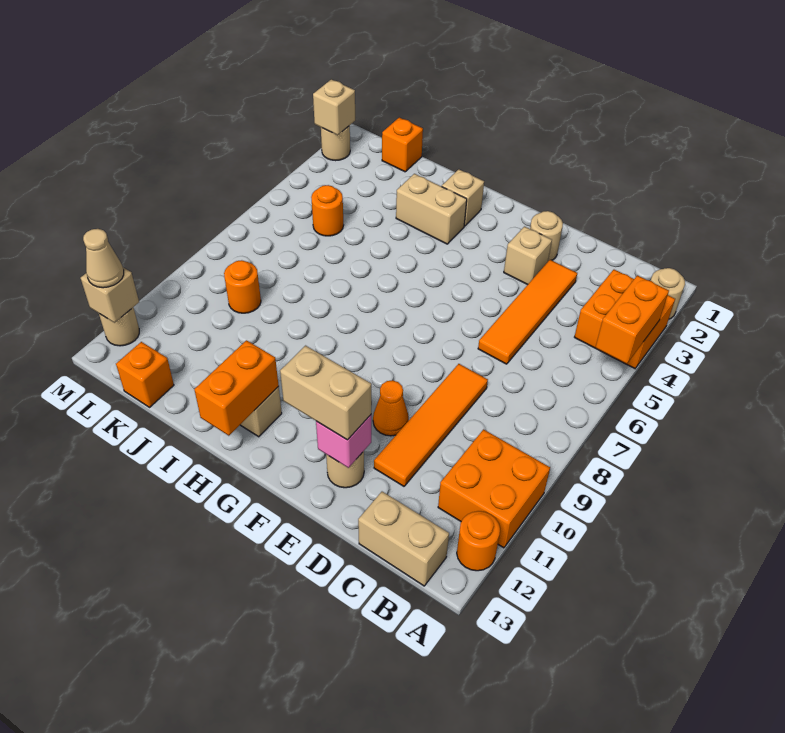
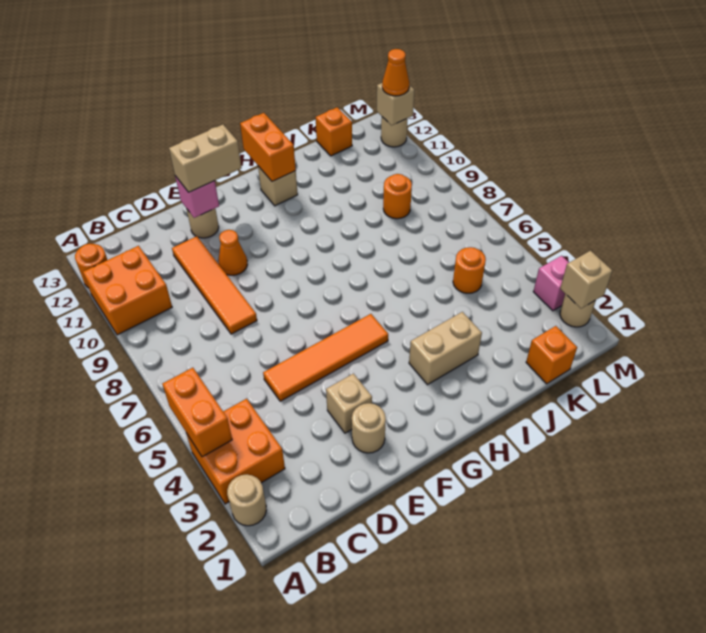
tan brick B13:C13 level 1 -> none
orange tile D3:D6 level 1 -> orange tile D5:G5 level 1
tan brick H2 level 1 -> none
none -> pink brick M3 level 1
tan cone M12 level 3 -> orange cone M12 level 3

